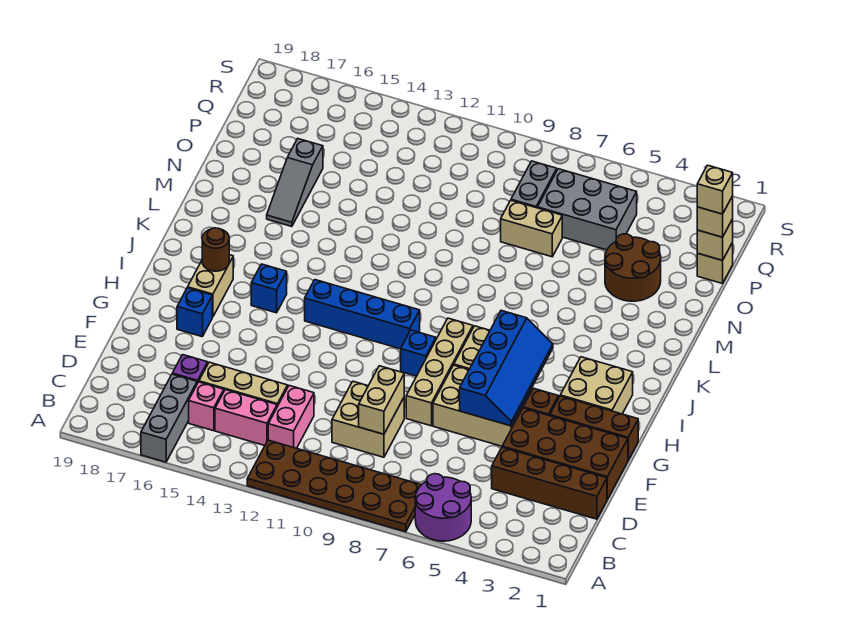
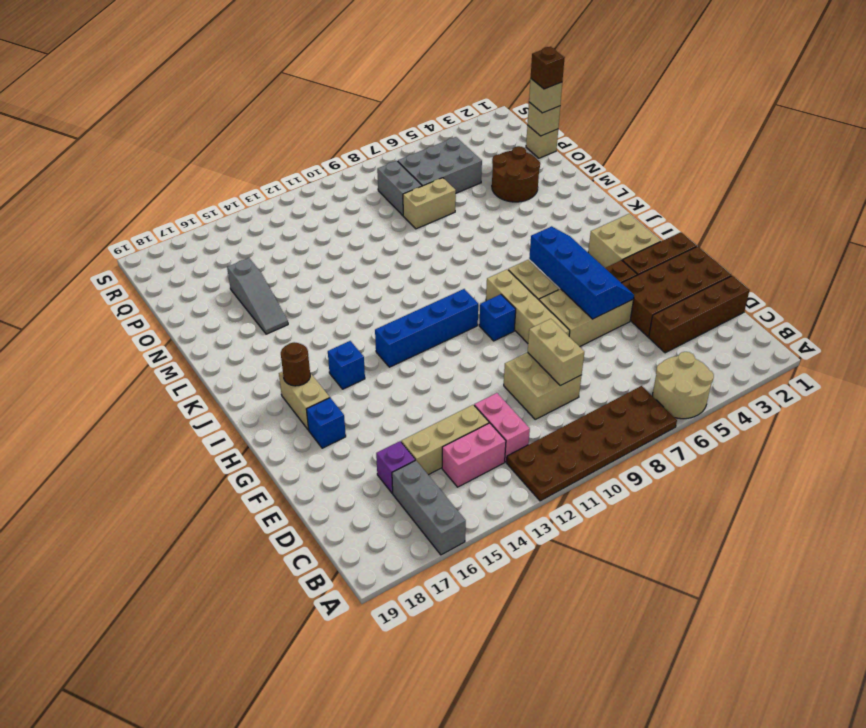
purple round brick A5:B6 level 1 -> tan round brick A5:B6 level 1
pink brick C15 level 1 -> none
tan brick P1 level 4 -> brown brick P1 level 4

